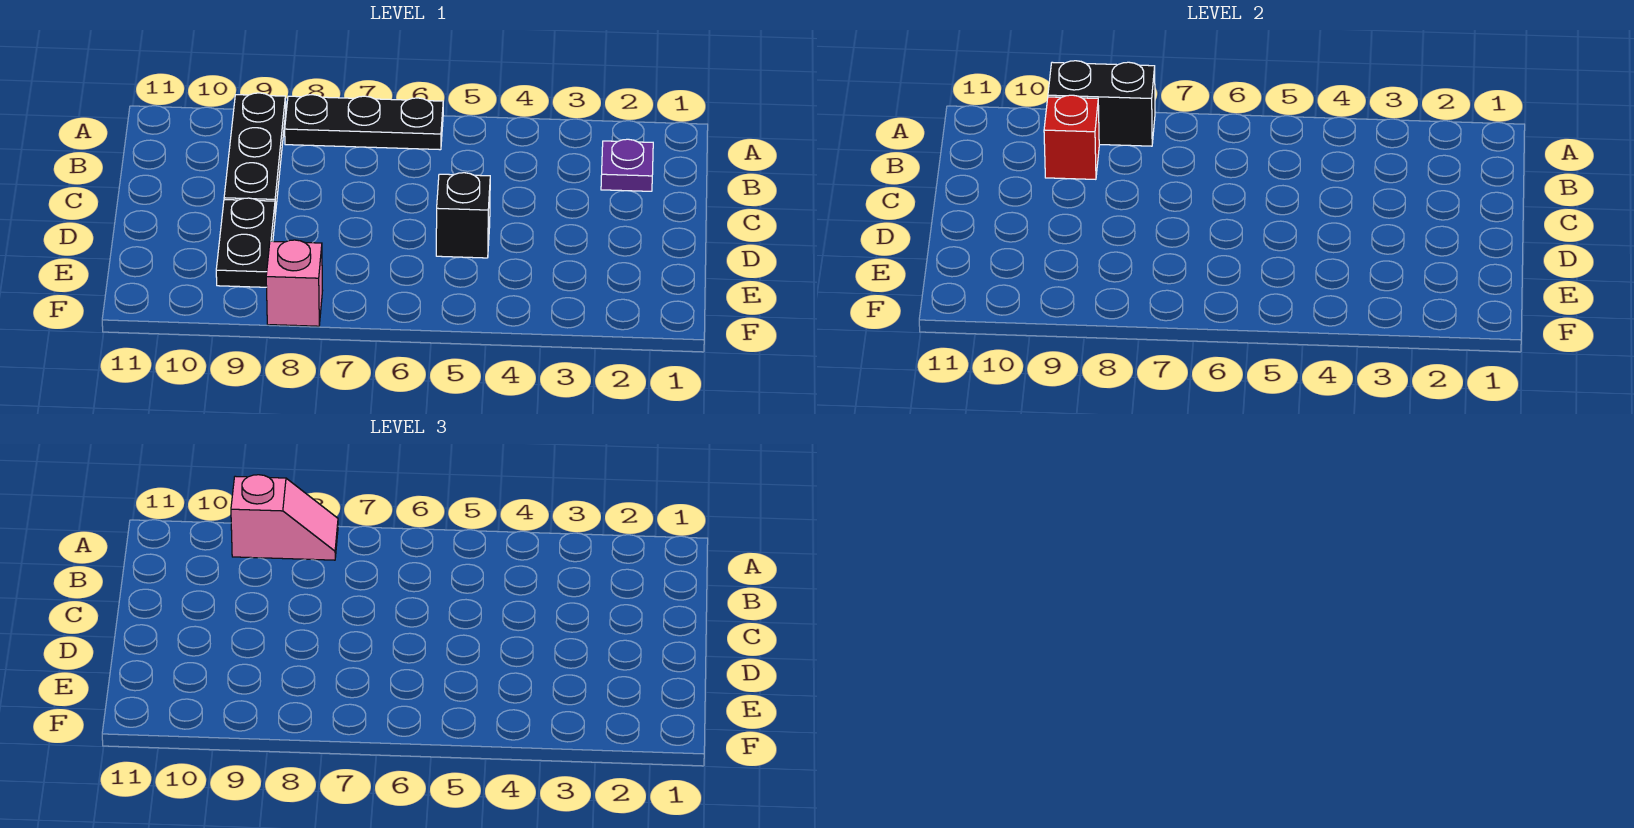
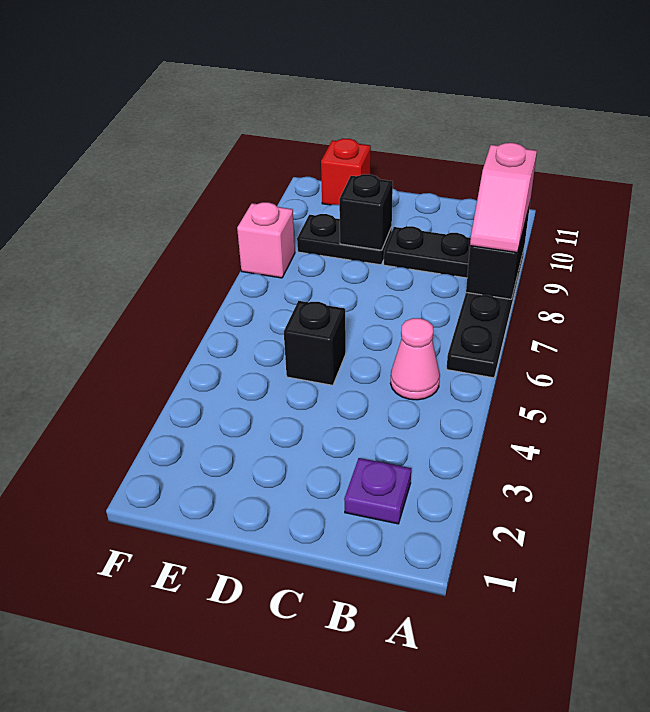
none -> pink cone B5 level 1
red brick B9 level 2 -> red brick E11 level 1
none -> black brick D9 level 2

